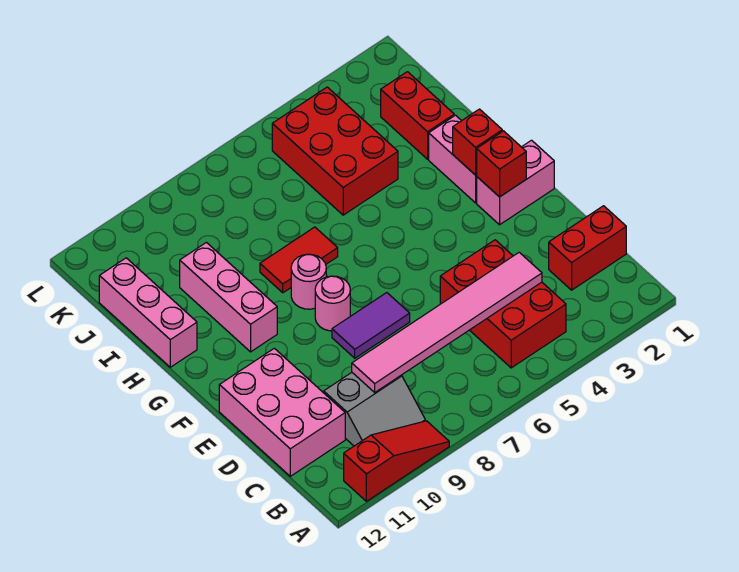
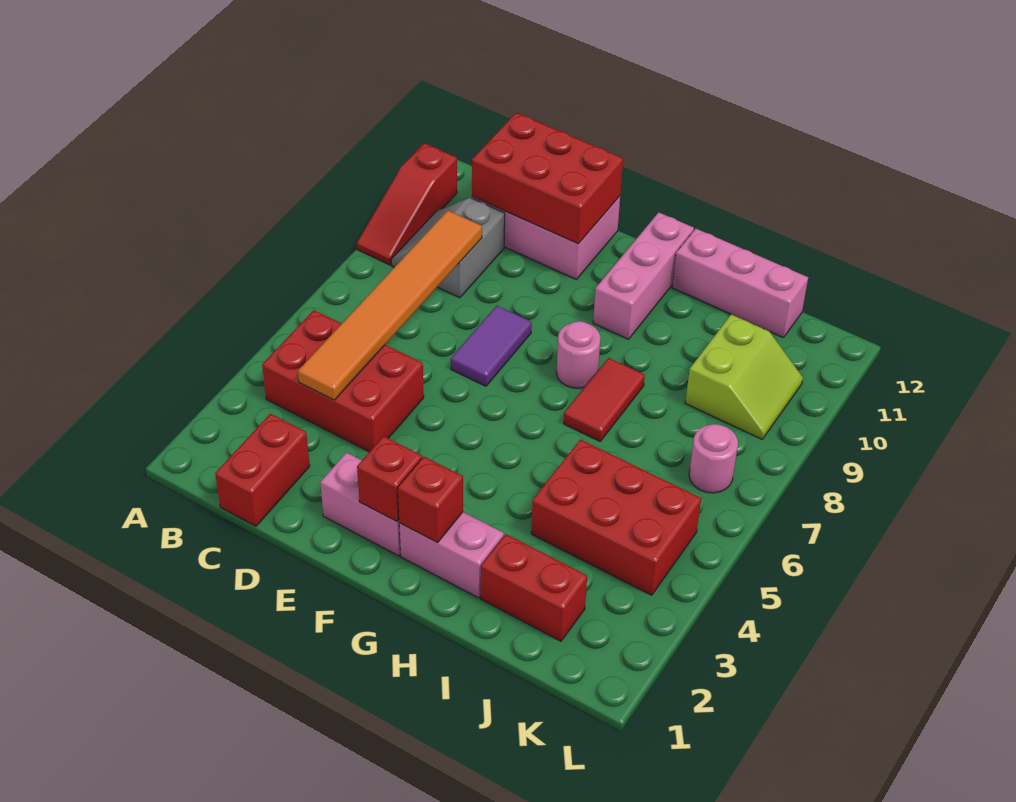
pink tile C4:C9 level 2 -> orange tile C4:C9 level 2
none -> red brick C11:E12 level 2
pink brick F1:F2 level 1 -> pink brick E2:F2 level 1
pink round brick F8 level 1 -> pink round brick K7 level 1
pink brick G10:I10 level 1 -> pink brick G10:G12 level 1
none -> lime slope J9:K10 level 1 top J

